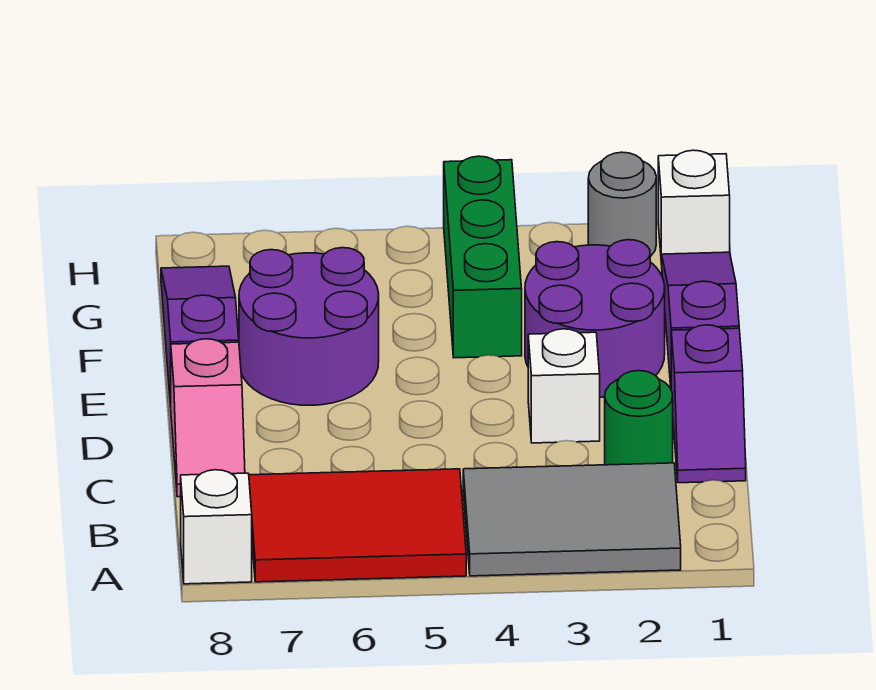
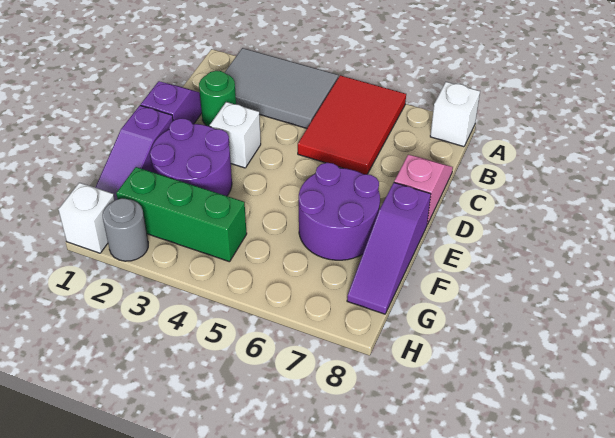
red tile A5:B7 level 1 -> red tile A5:C6 level 1
green brick F4:H4 level 1 -> green brick G2:G4 level 1

